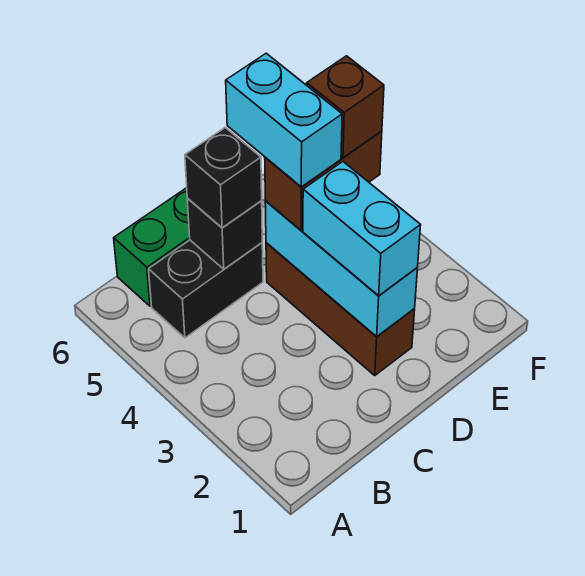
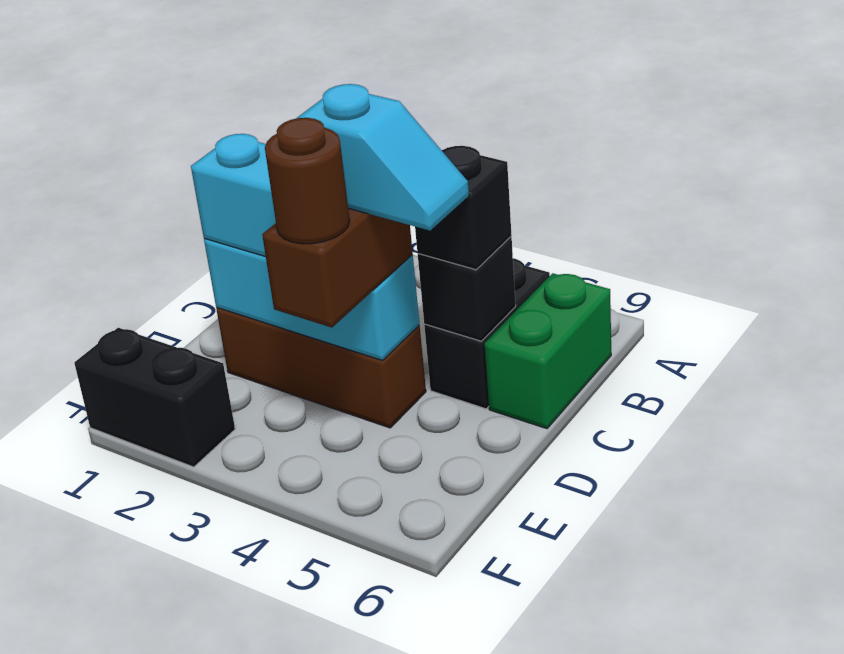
cyan brick D4:D5 level 4 -> cyan slope D4:D5 level 4 top 4
brown brick E4 level 4 -> brown round brick E4 level 4
none -> black brick F1:F2 level 1

